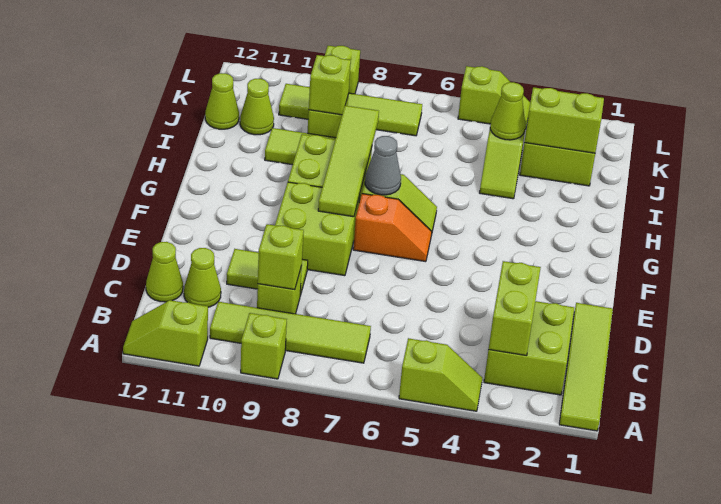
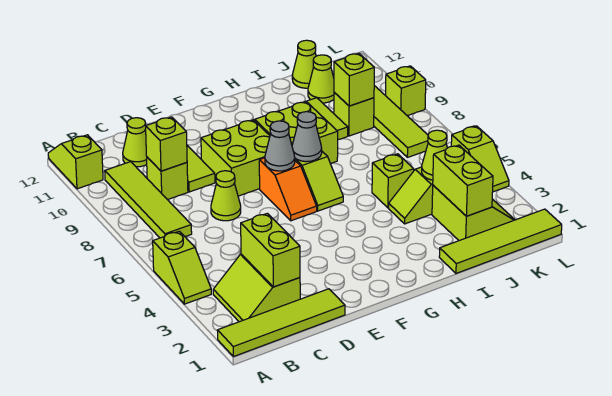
lime brick A9 level 1 -> lime brick I5 level 1
lime brick B2:C3 level 1 -> lime slope B2:C3 level 1 top C
lime brick B3:C3 level 2 -> lime brick C2:C3 level 2
lime cone C12 level 1 -> lime cone D7 level 1
none -> grey cone F7 level 2
lime tile F8:I8 level 2 -> lime tile I1:L1 level 1

